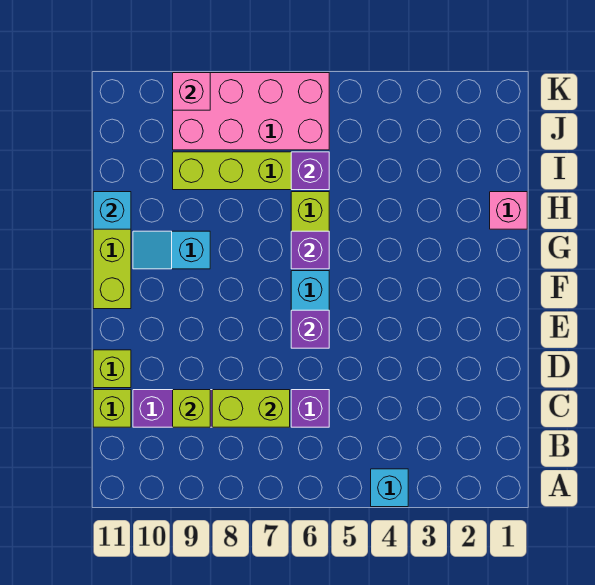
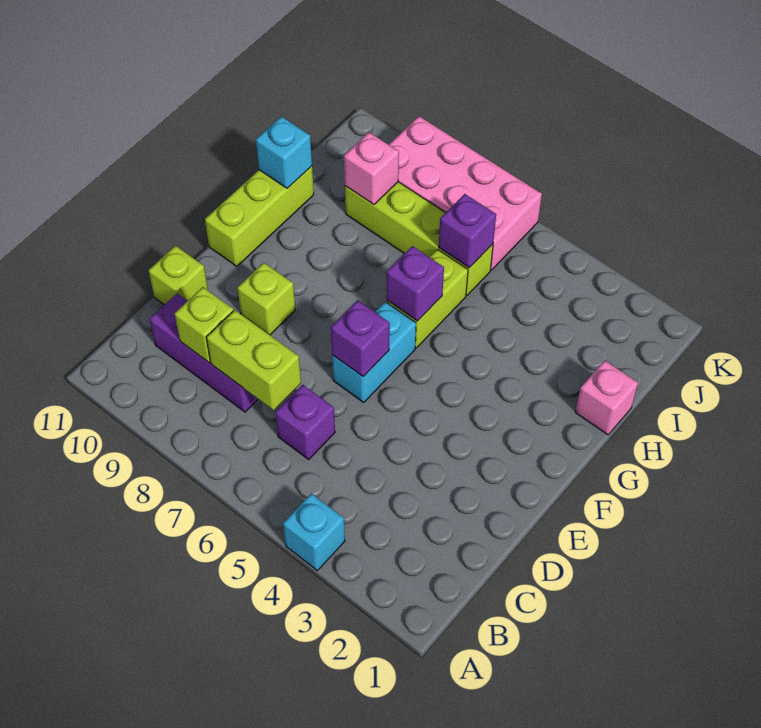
lime brick C11 level 1 -> lime brick E9 level 1
cyan slope G9:G10 level 1 top 9 -> none
pink brick K9 level 2 -> pink brick I9 level 2

